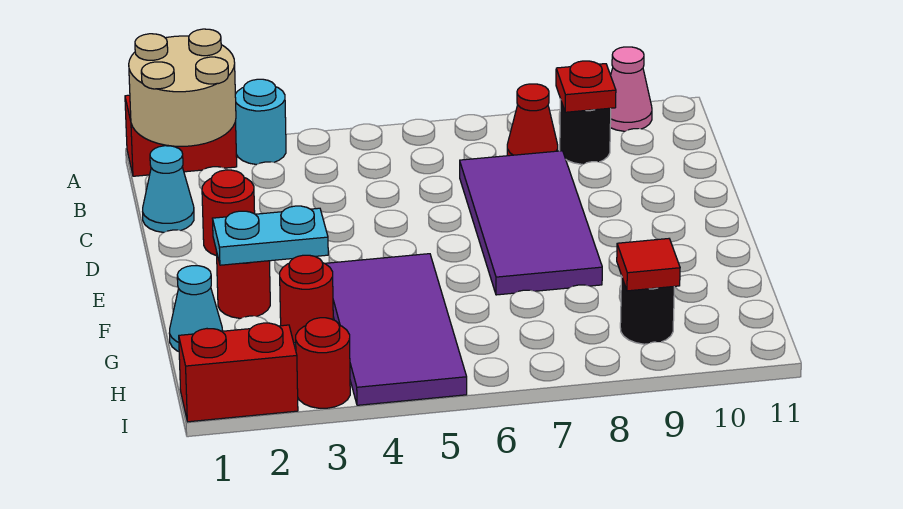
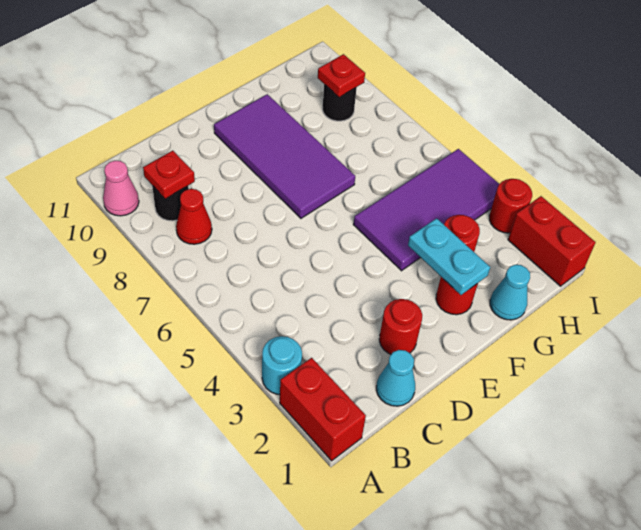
tan round brick A1:B2 level 2 -> none
purple tile C7:F8 level 1 -> purple tile E7:F10 level 1
red tile H9 level 2 -> red plate H9 level 2

